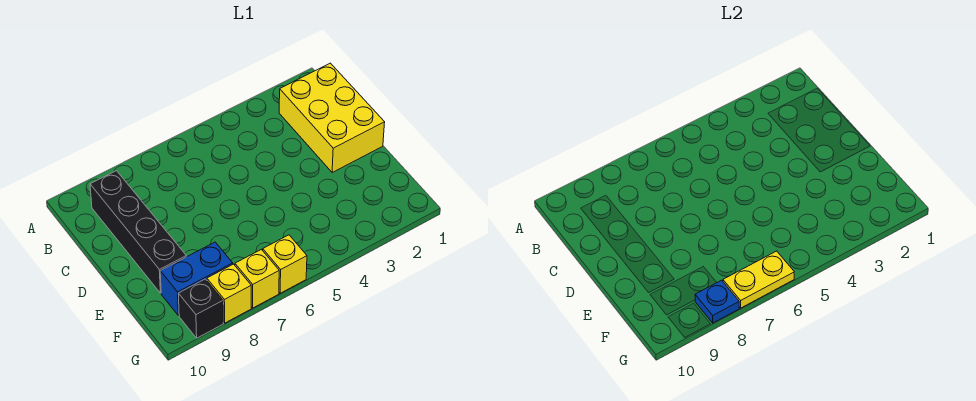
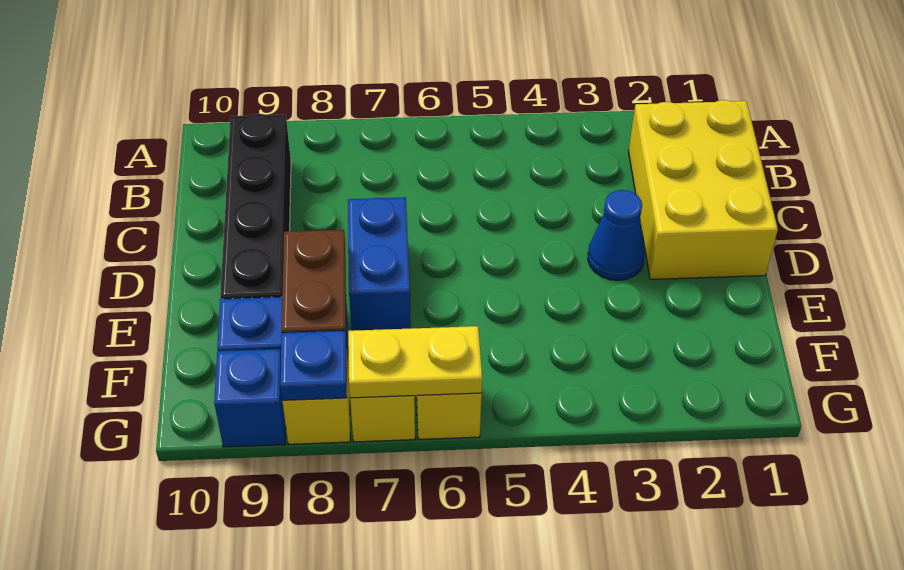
none -> blue cone D3 level 1
none -> blue brick D7:E7 level 1
none -> brown plate E8:F8 level 2
black brick G9 level 1 -> blue brick G9 level 1

